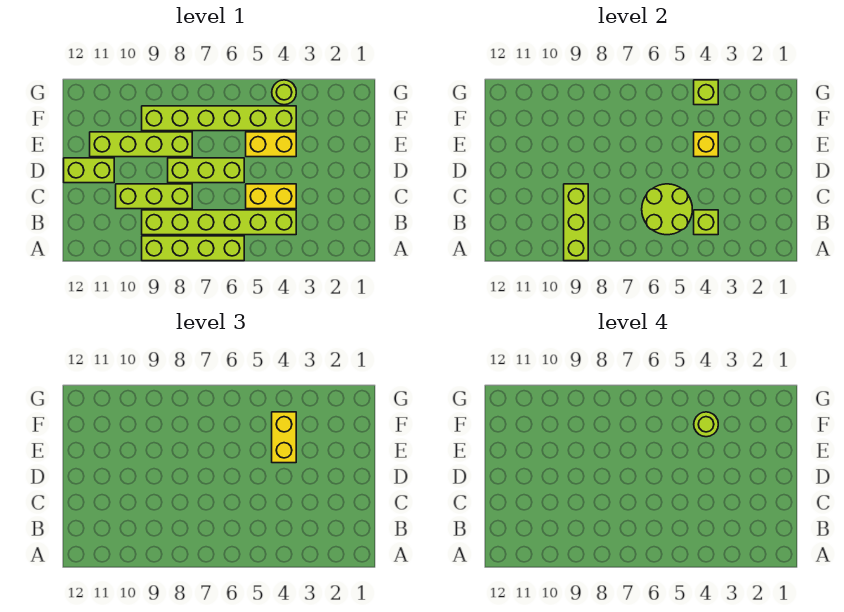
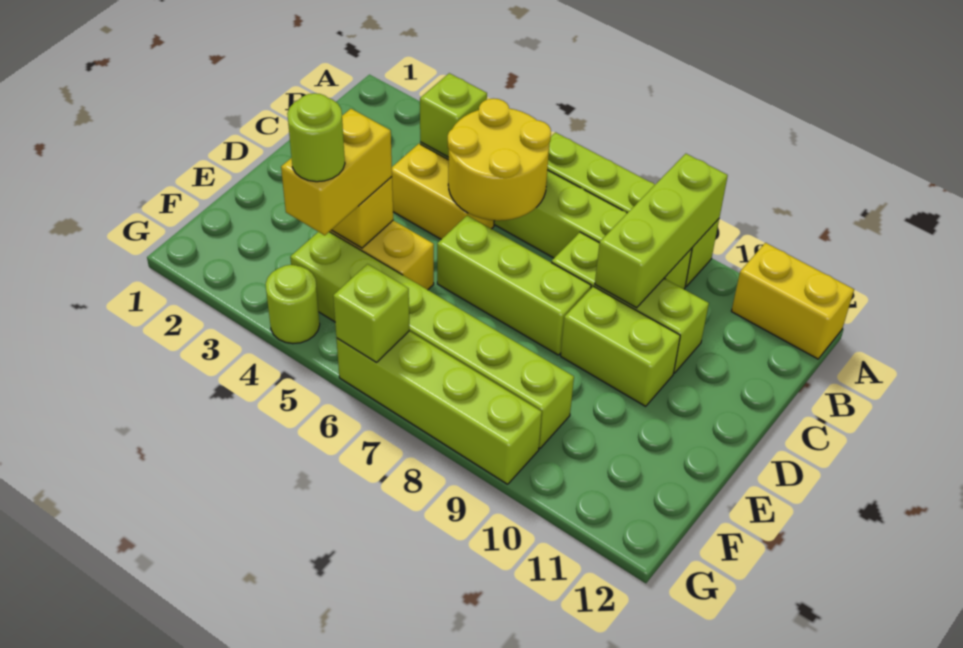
none -> yellow brick A11:A12 level 1
lime round brick B5:C6 level 2 -> yellow round brick B5:C6 level 2
lime brick D11:D12 level 1 -> lime brick D9:D10 level 1
lime brick E8:E11 level 1 -> lime brick G6:G9 level 1
lime brick G4 level 2 -> lime brick G6 level 2

